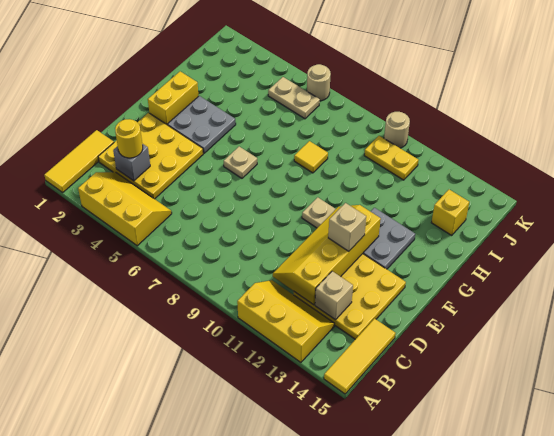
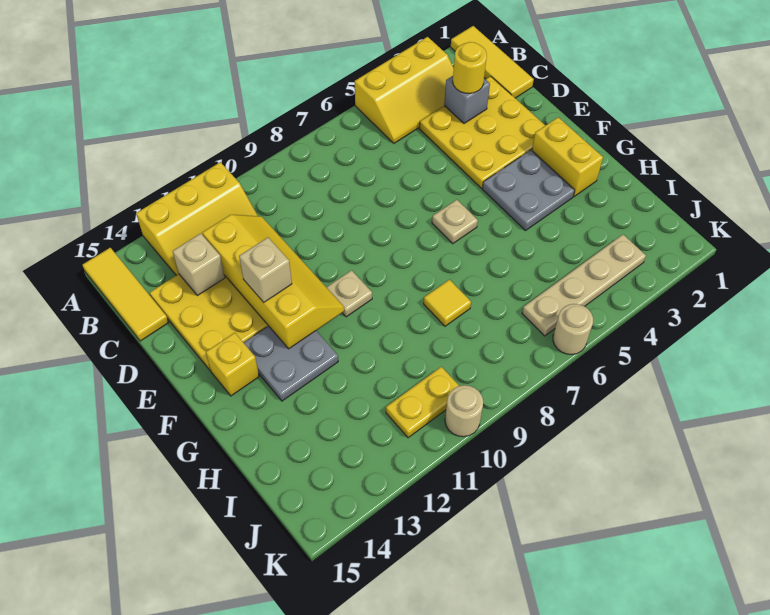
yellow brick I14 level 1 -> yellow brick F14 level 1
tan plate J5:J6 level 1 -> tan plate J3:J6 level 1

